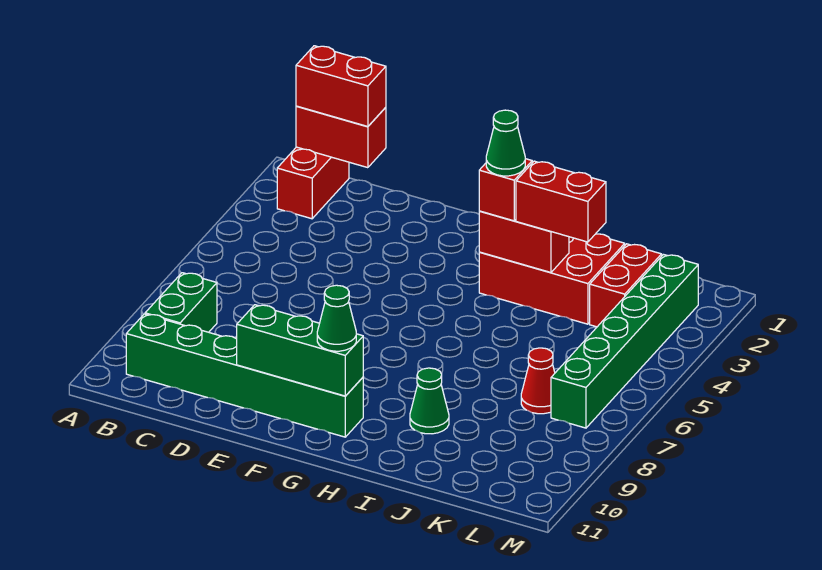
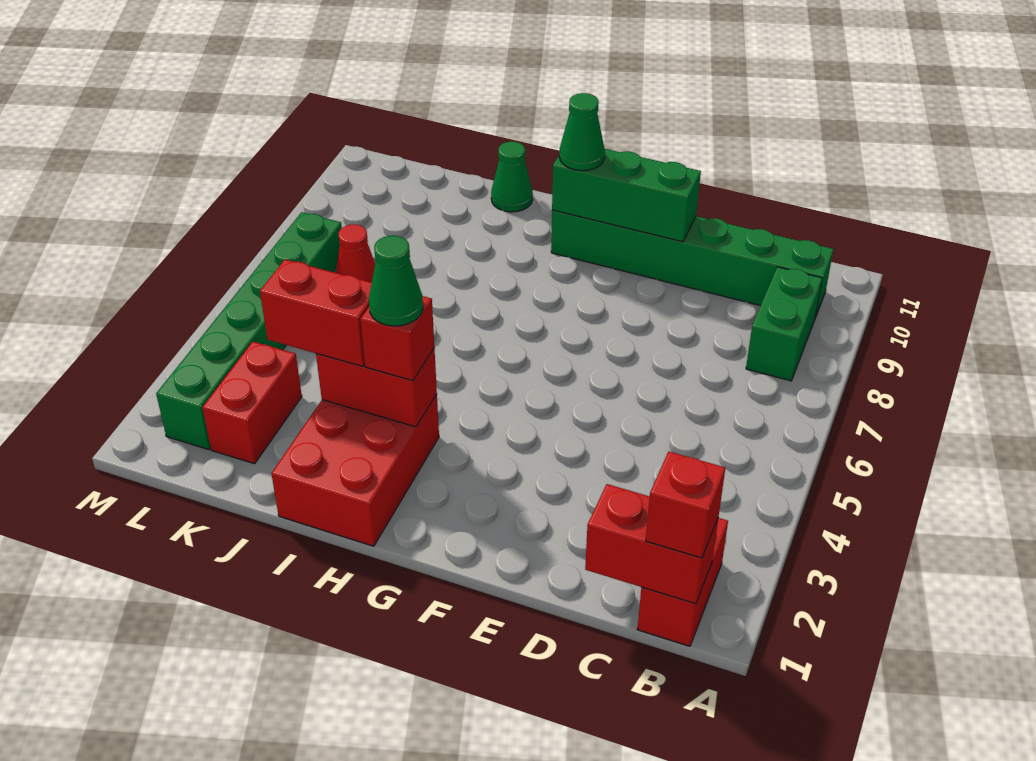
red brick B1:C1 level 3 -> red brick B1 level 3
red brick H2:J3 level 1 -> red brick H1:I3 level 1
green cone I9 level 1 -> green cone I11 level 1

